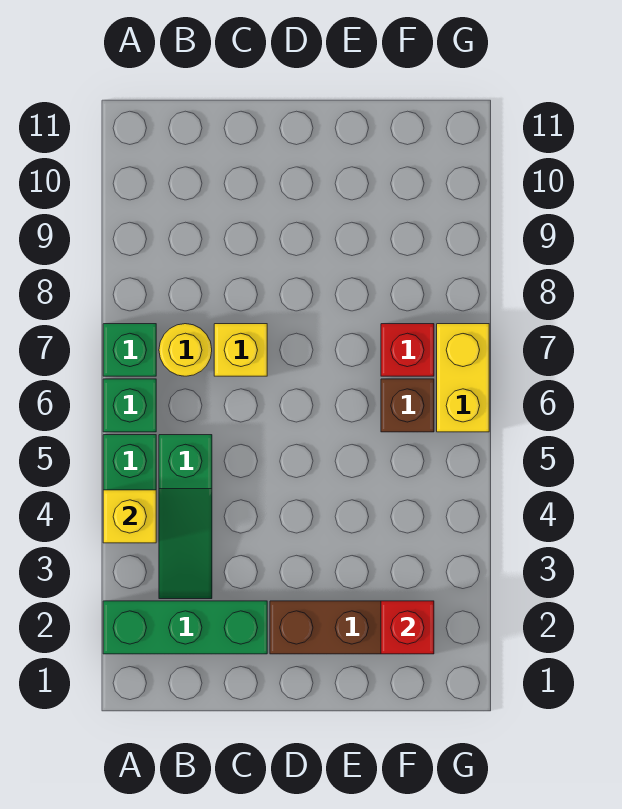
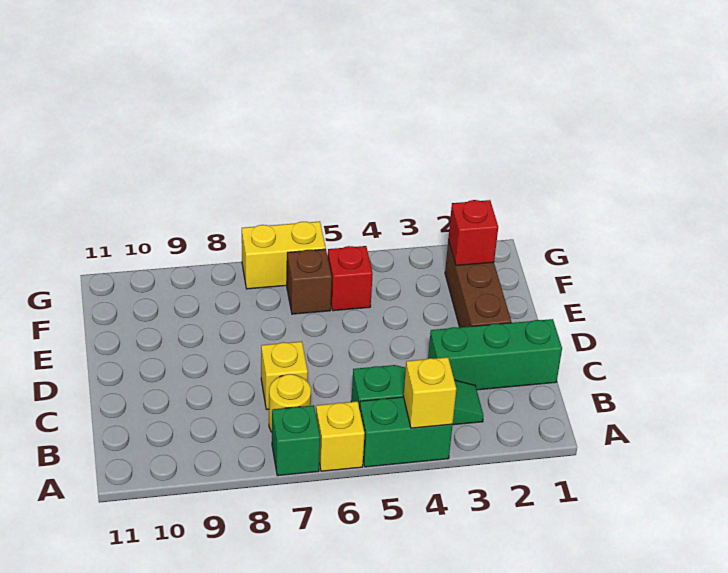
green brick A2:C2 level 1 -> green brick C1:C3 level 1
green brick A6 level 1 -> yellow brick A6 level 1
red brick F7 level 1 -> red brick F5 level 1

